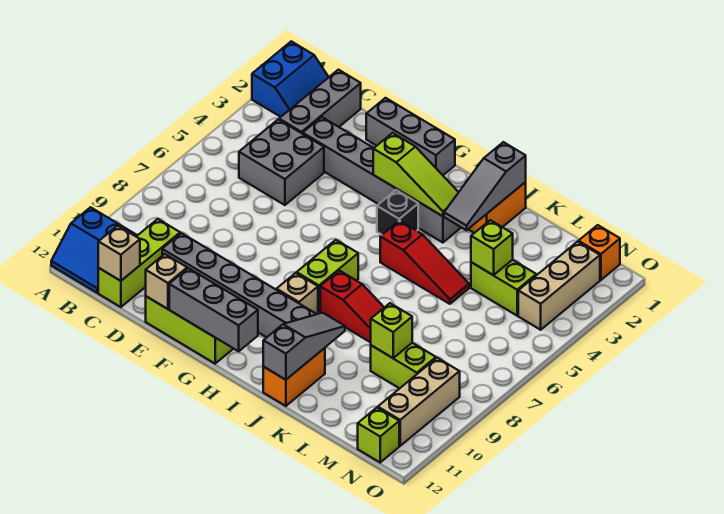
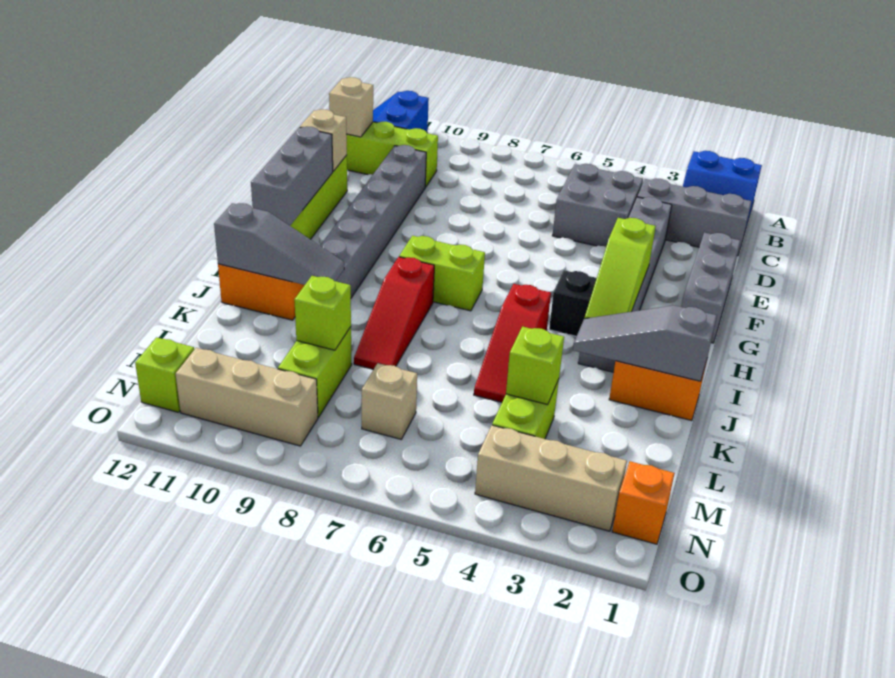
tan brick H9 level 1 -> tan brick M7 level 1

